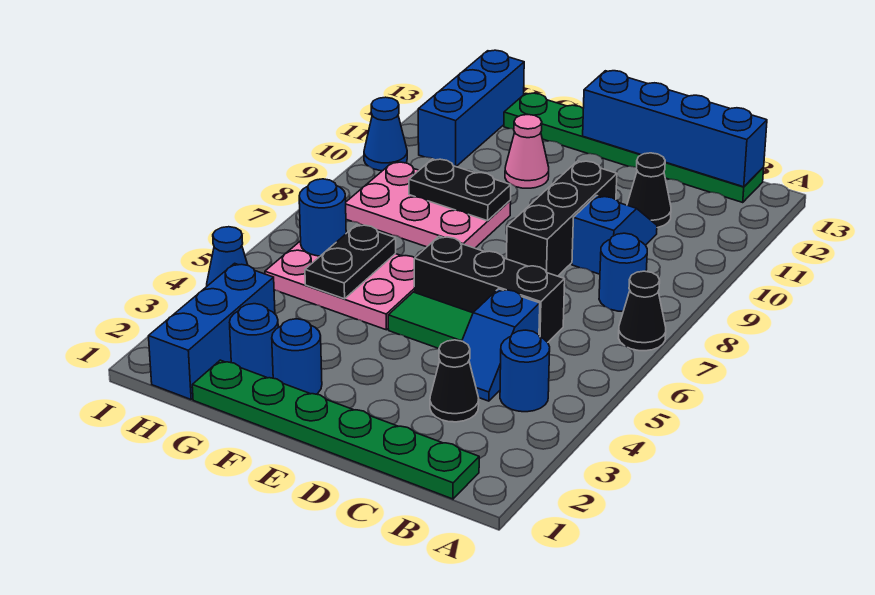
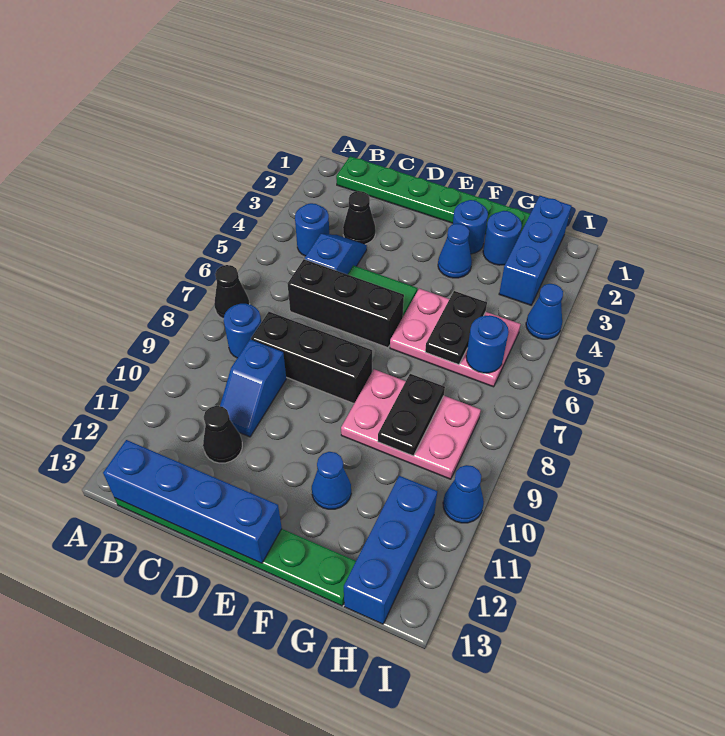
black brick D8:D10 level 1 -> black brick C8:E8 level 1
none -> blue cone F3 level 1
black plate F9:G9 level 2 -> black plate G8:G9 level 2
pink cone F11 level 1 -> blue cone F11 level 1

